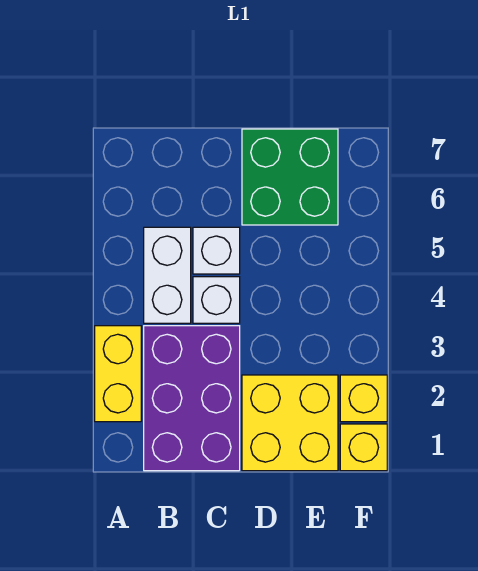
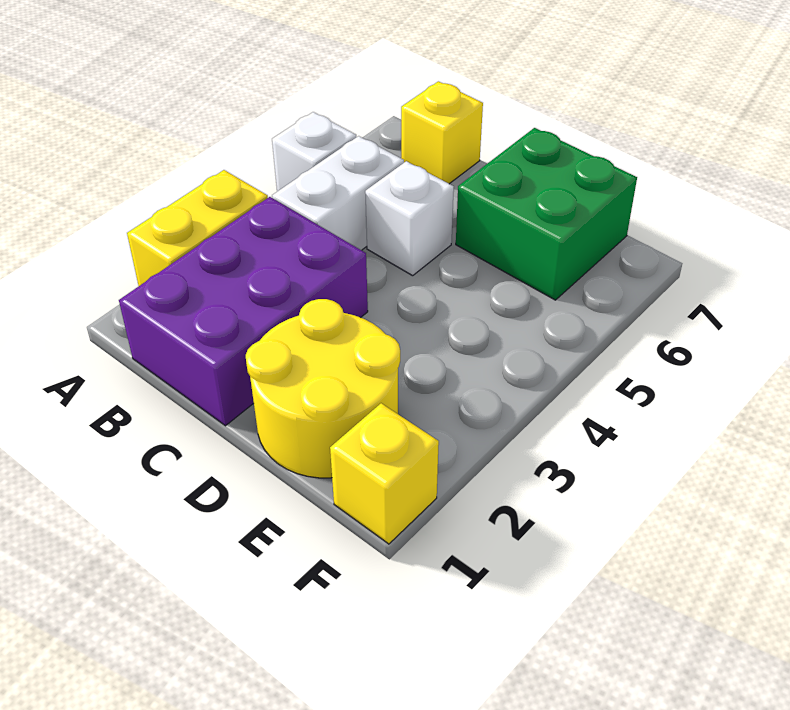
white brick C4 level 1 -> white brick A5 level 1
yellow brick D1:E2 level 1 -> yellow round brick D1:E2 level 1
yellow brick F2 level 1 -> yellow brick B7 level 1

